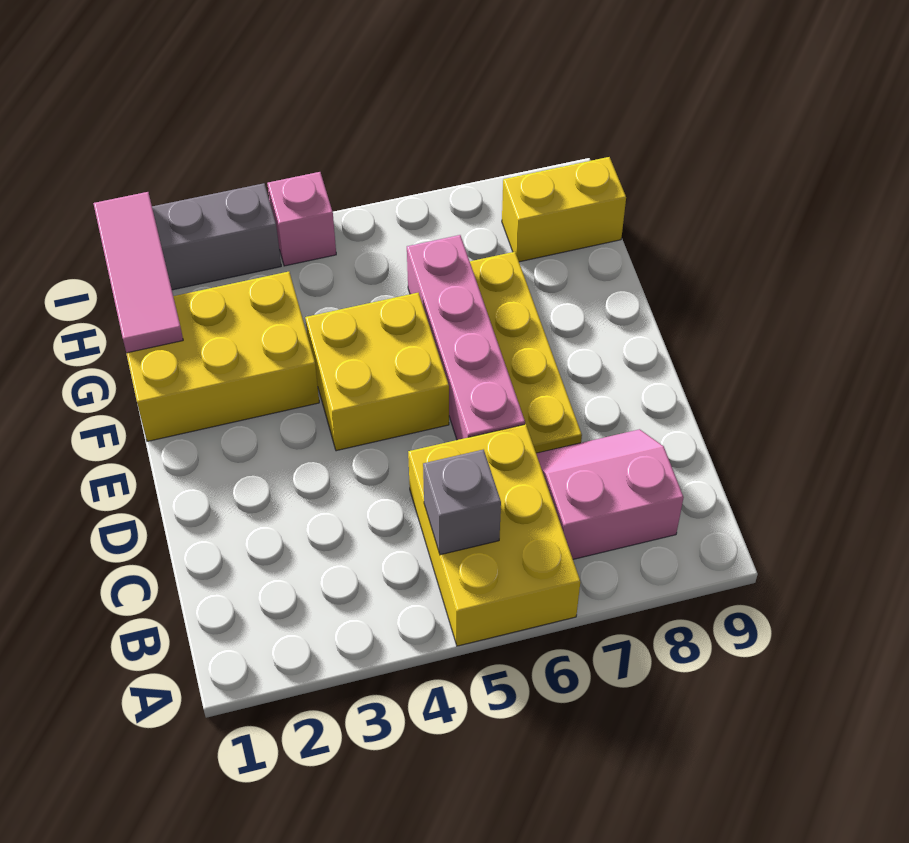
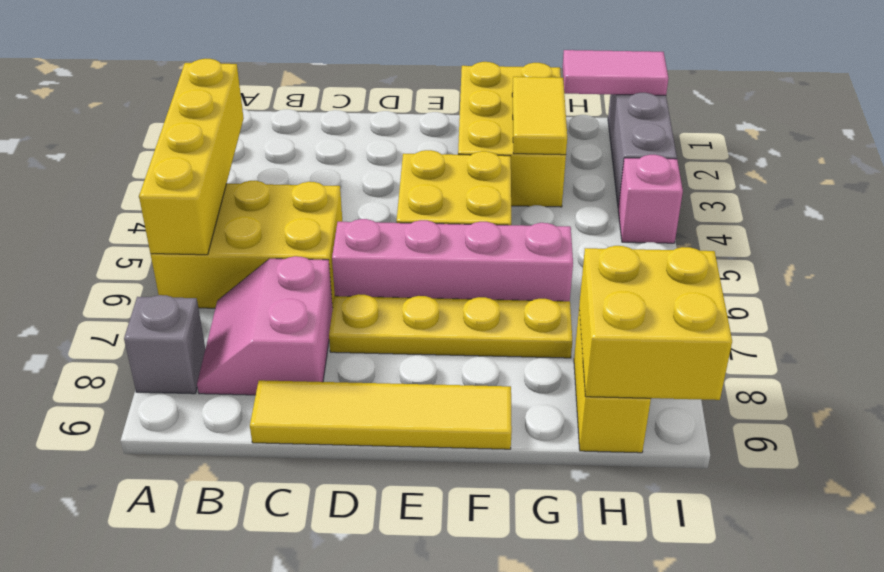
none -> yellow brick A3:A6 level 2
grey brick B5 level 2 -> grey brick A8 level 1
pink slope B7:C8 level 1 top B -> pink slope B7:C8 level 1 top C
none -> yellow tile C9:F9 level 1
pink tile G1:I1 level 2 -> pink tile H1:I1 level 2
none -> yellow tile G2:G3 level 2
none -> yellow brick H8:I9 level 2

